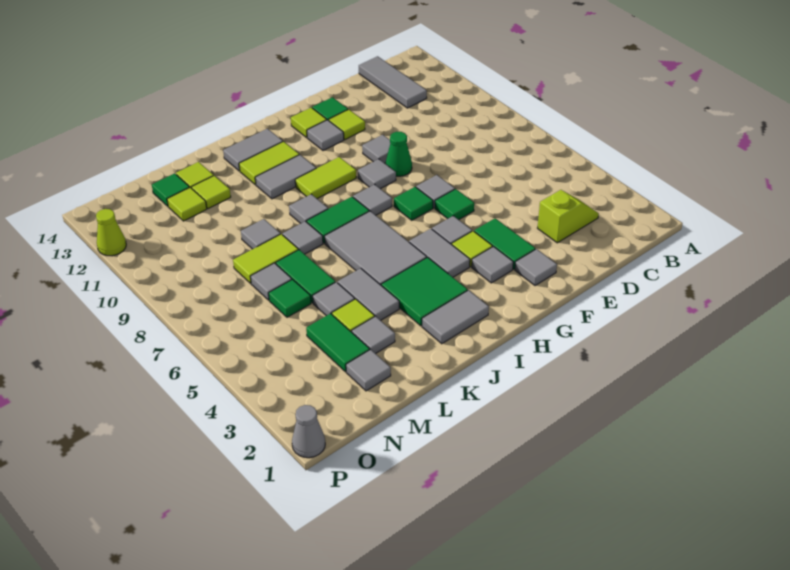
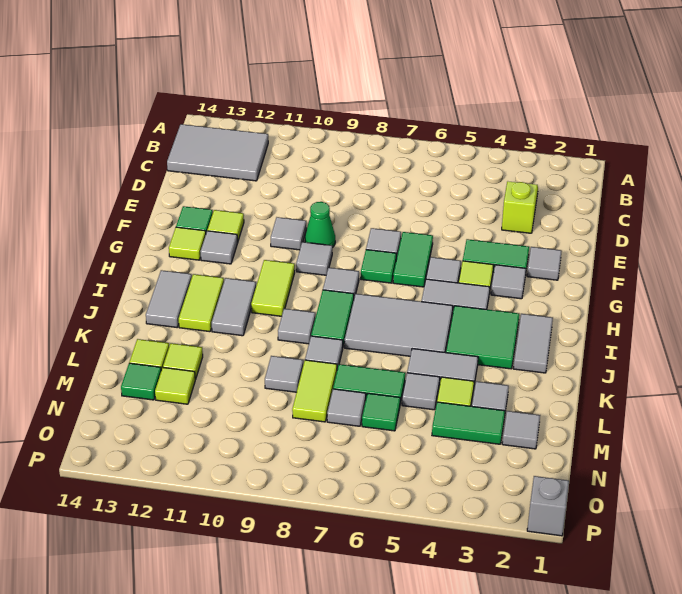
grey tile C12:C14 level 1 -> grey tile B12:C14 level 1
green tile F6 level 1 -> green tile F6:G6 level 1
grey cone P1 level 1 -> grey brick P1 level 1
lime cone P12 level 1 -> none

